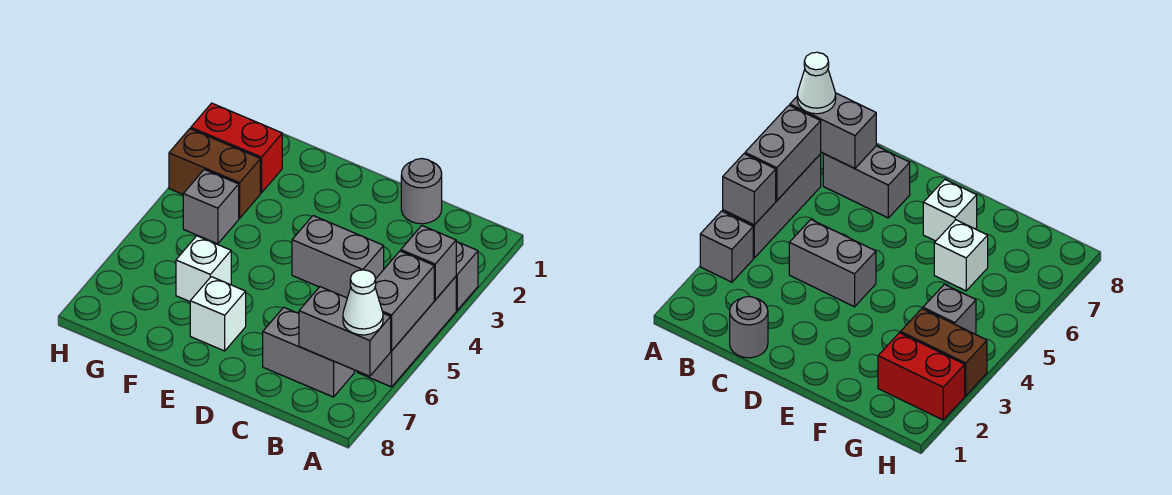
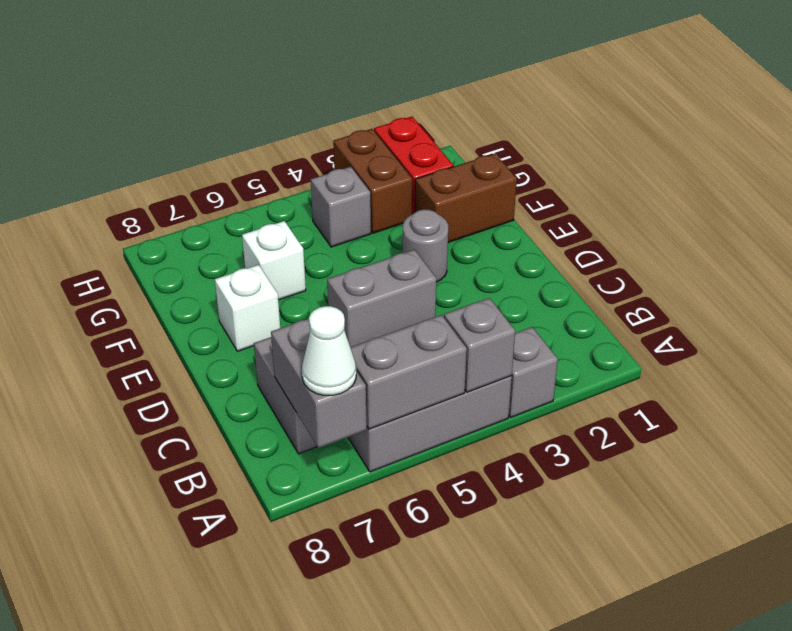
grey round brick C1 level 1 -> grey round brick E3 level 1
grey brick C4:D4 level 1 -> grey brick D4:D5 level 1
none -> brown brick F1:F2 level 1

